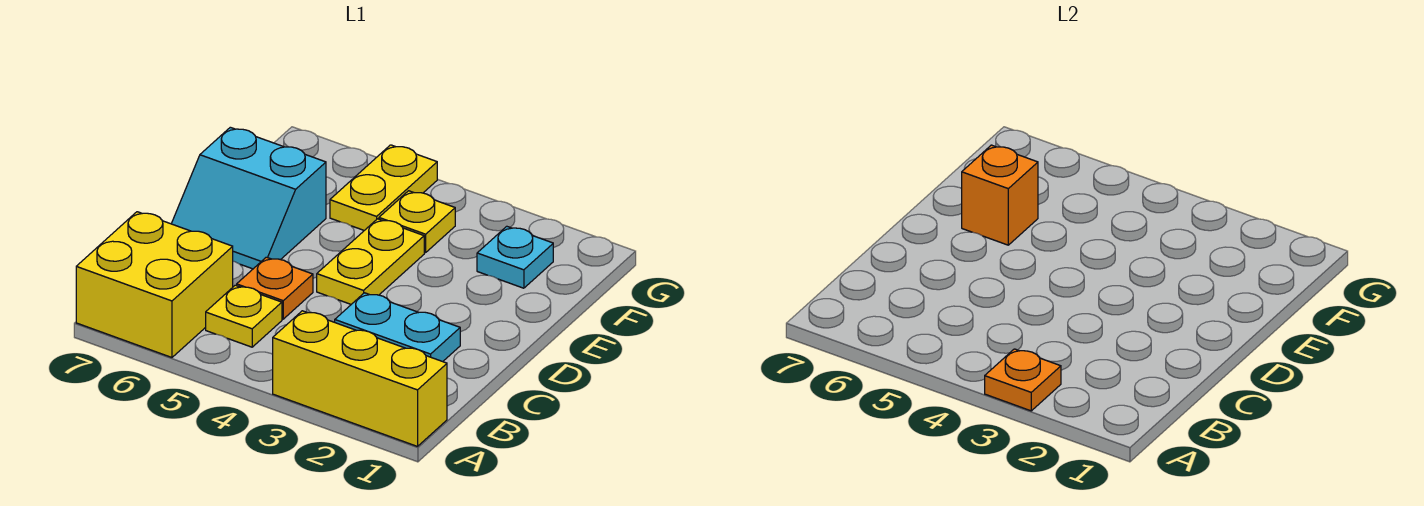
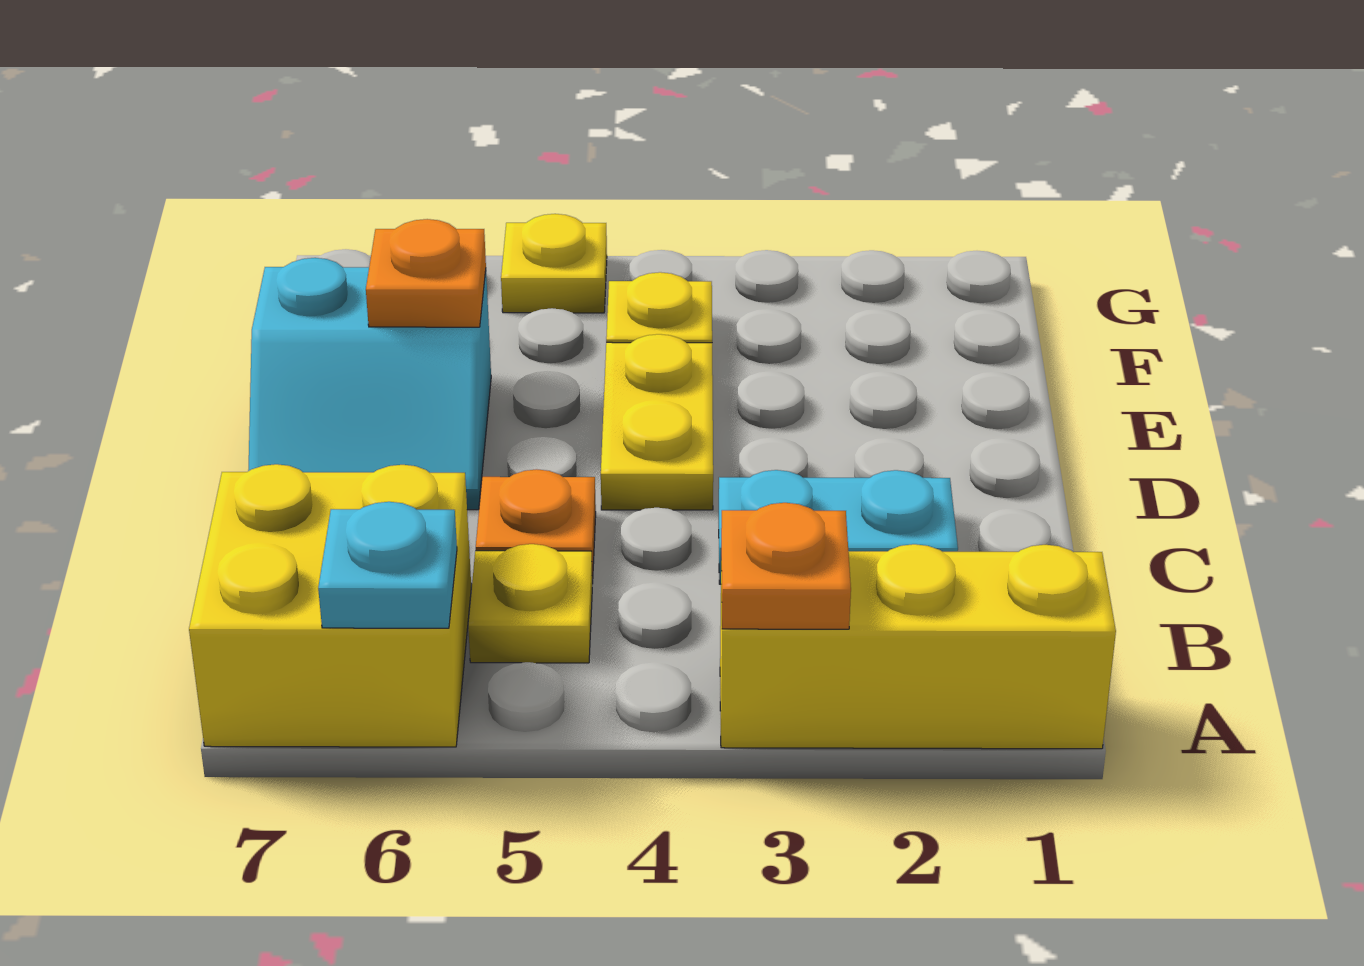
orange brick E6 level 2 -> orange plate E6 level 2
cyan plate F2 level 1 -> cyan plate A6 level 2
yellow plate F5:G5 level 1 -> yellow plate G5 level 1

